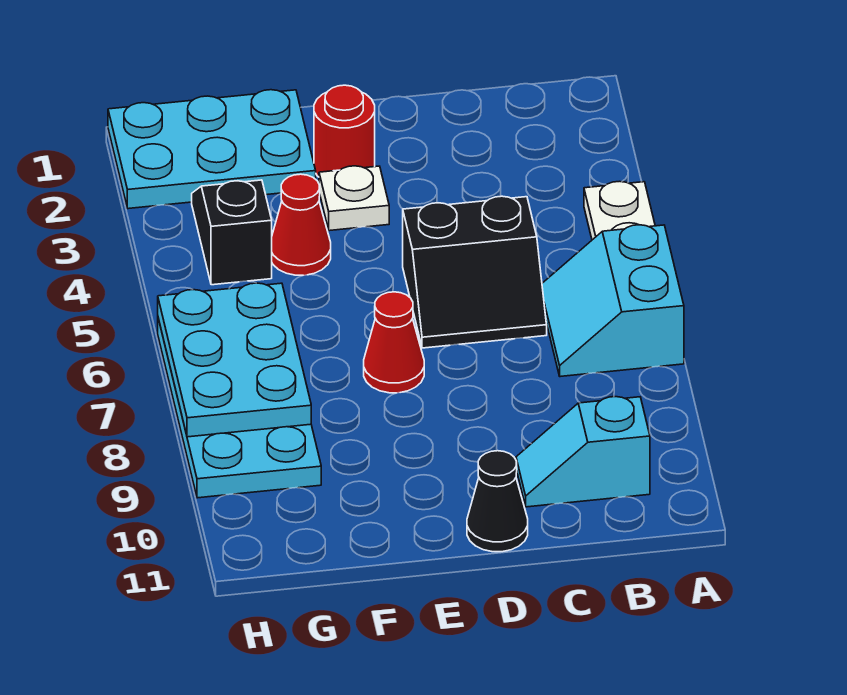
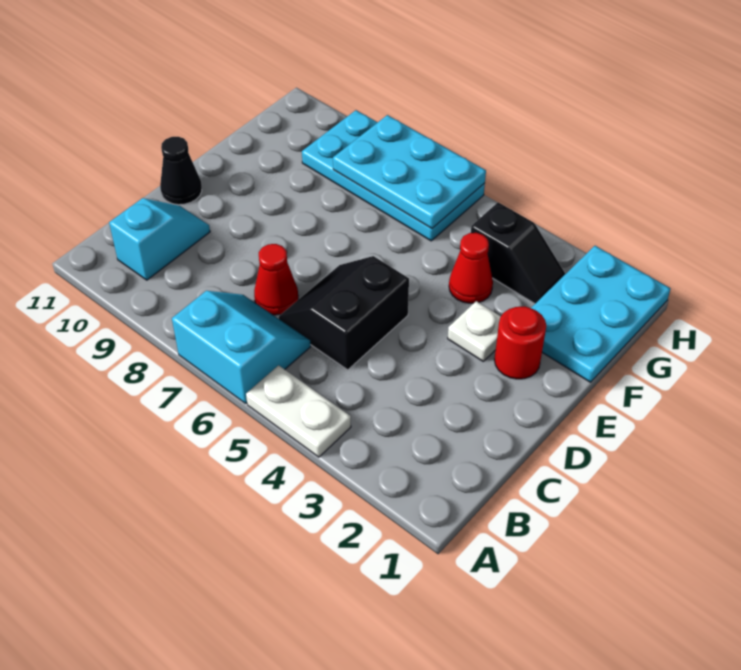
red cone E7 level 1 -> red cone C7 level 1

